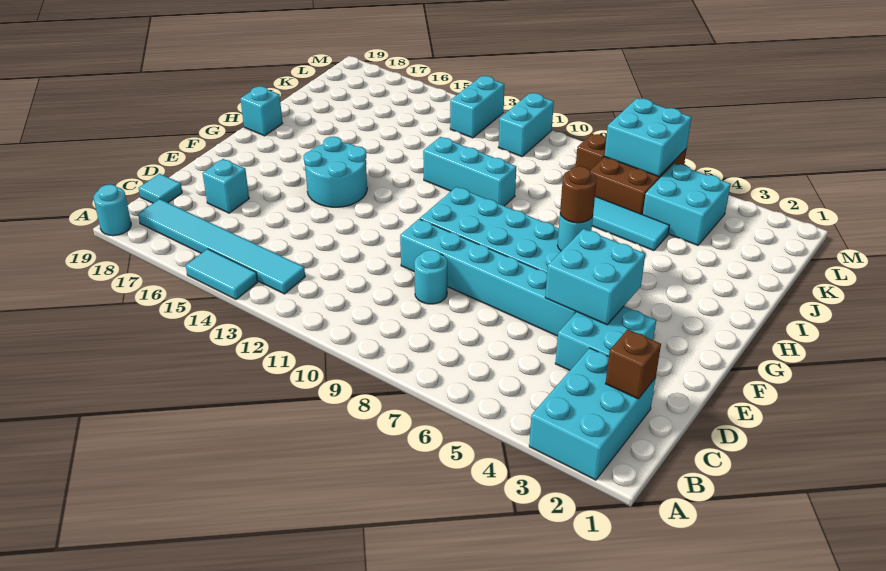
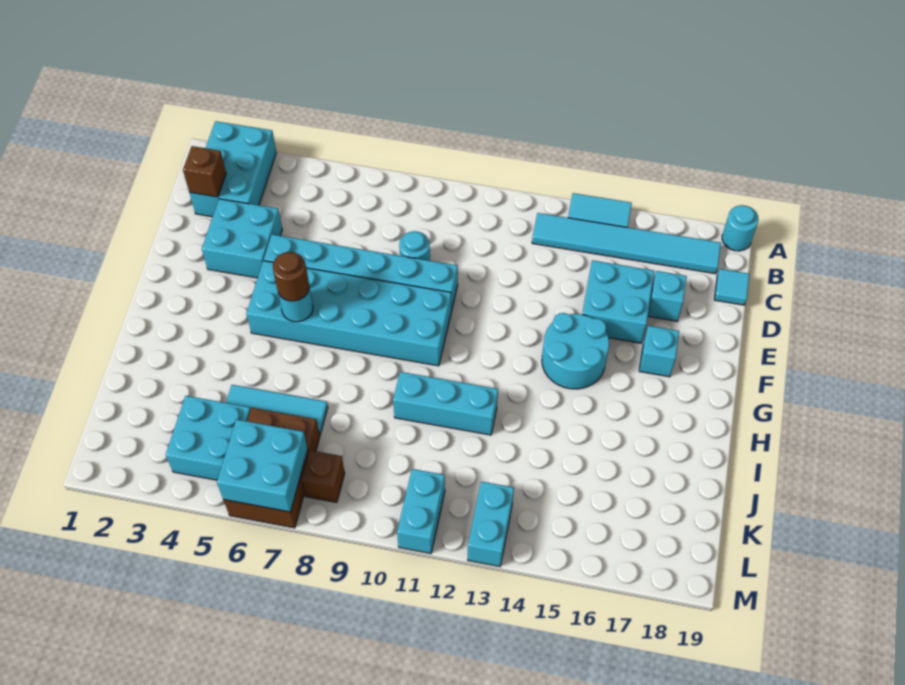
cyan brick E4:F5 level 2 -> cyan brick D15:E16 level 1
cyan brick H19 level 1 -> cyan brick F17 level 1

